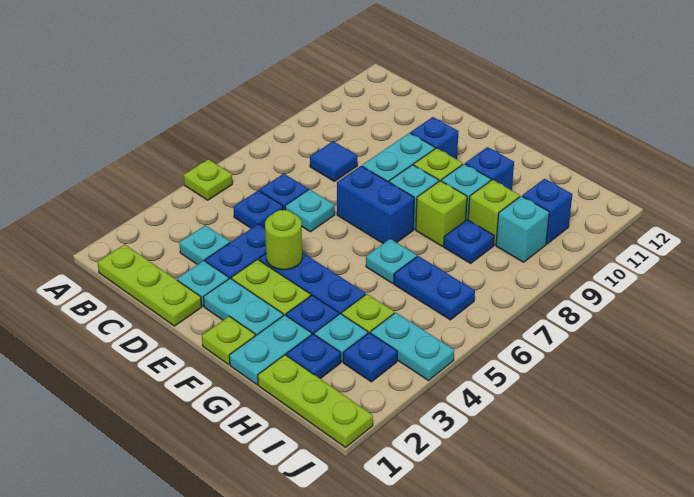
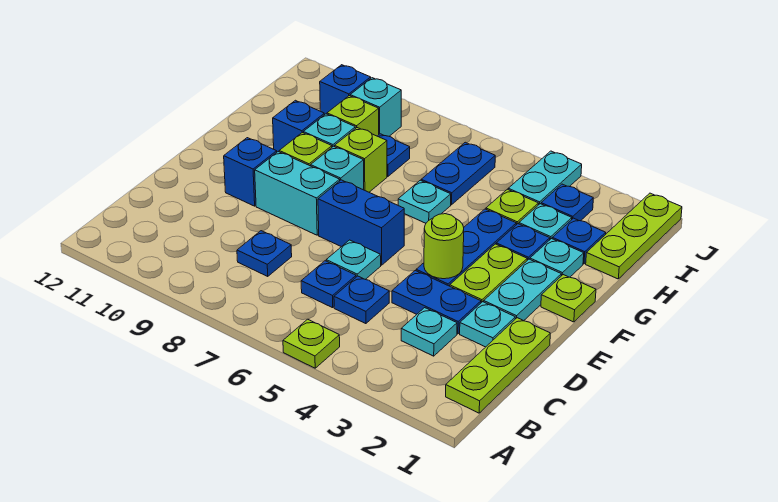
blue tile C8 level 1 -> blue plate C8 level 1
blue brick E7:F7 level 1 -> blue brick E6:E7 level 1
cyan plate G1:G2 level 1 -> cyan plate G2 level 1

